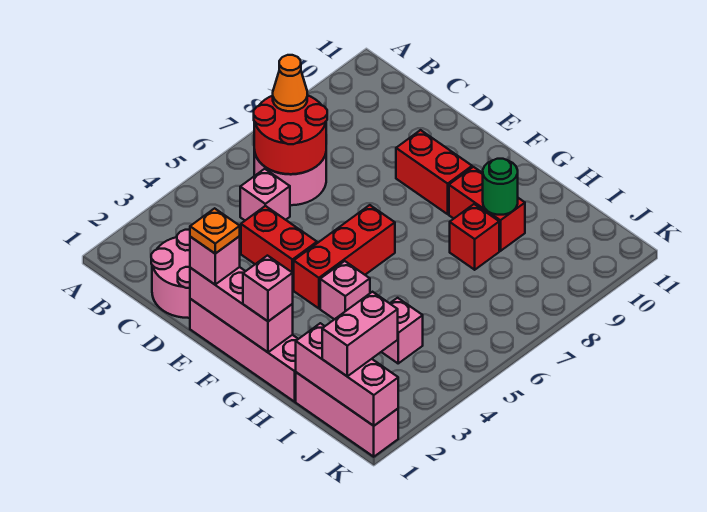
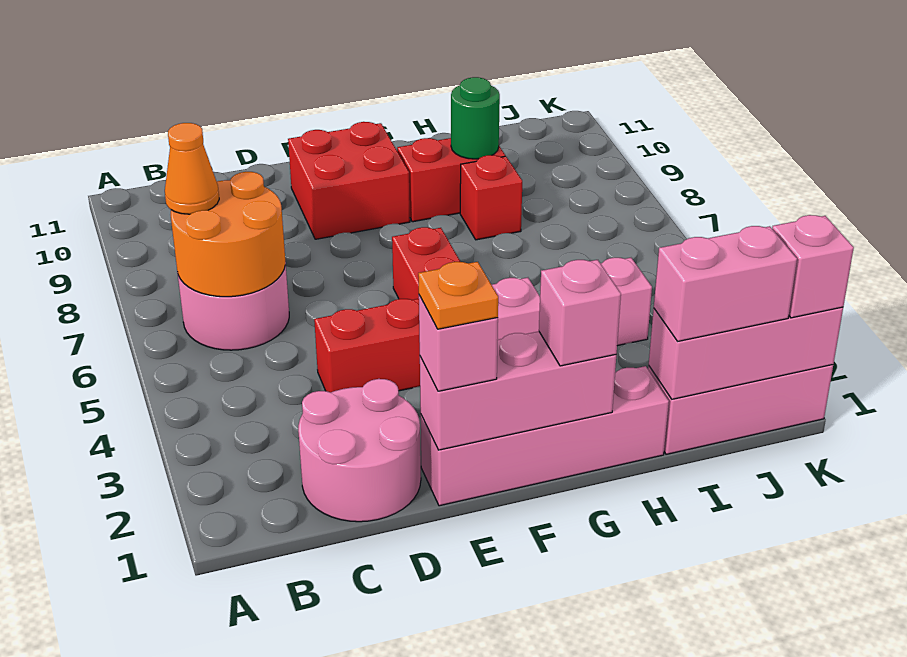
red round brick B6:C7 level 2 -> orange round brick B6:C7 level 2
pink brick C5 level 1 -> pink brick K1 level 3
red brick E9:F9 level 1 -> red brick E9:F10 level 1
pink brick J1:J2 level 3 -> pink brick I1:J1 level 3

